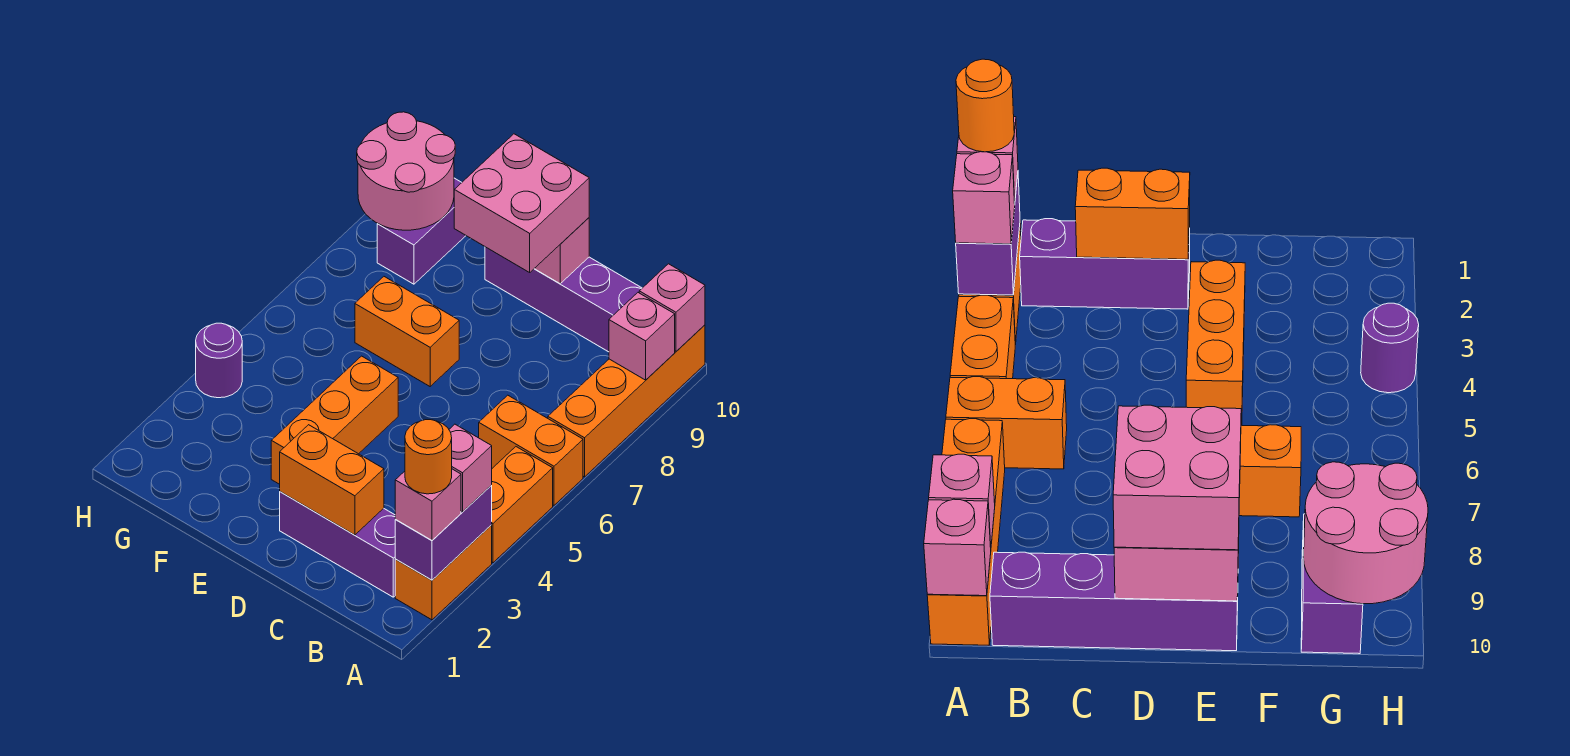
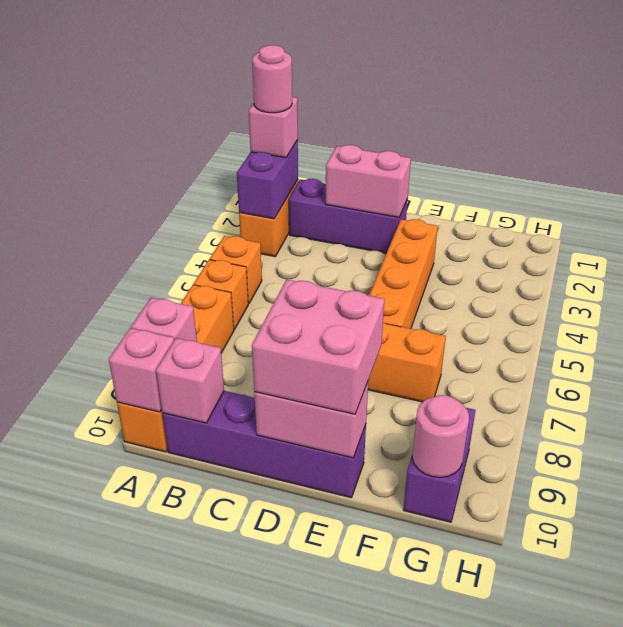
orange round brick A2 level 4 -> pink round brick A2 level 4
pink brick A3 level 3 -> pink brick B10 level 2
orange brick A4:A5 level 1 -> orange brick A5 level 1
orange brick A6:B6 level 1 -> orange brick A6 level 1
orange brick C2:D2 level 2 -> pink brick C2:D2 level 2
orange brick E3:E5 level 1 -> orange brick E3:E6 level 1
pink round brick G9:H10 level 2 -> pink round brick G10 level 2
purple round brick H4 level 1 -> none

